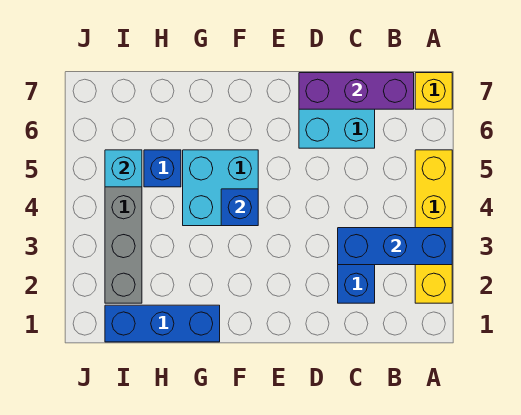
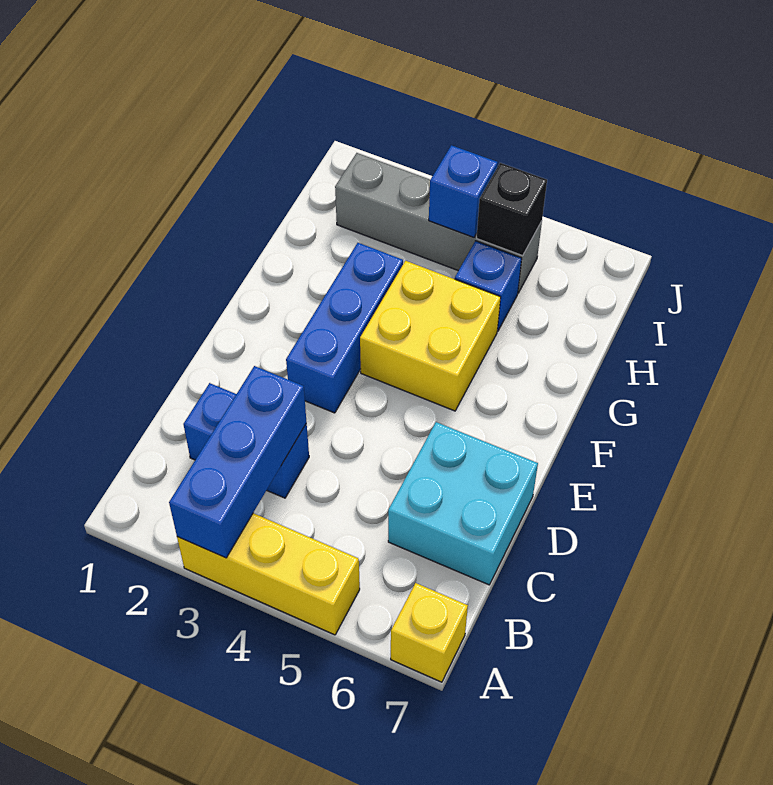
yellow brick A2:A5 level 1 -> yellow brick A3:A5 level 1
purple brick B7:D7 level 2 -> none
cyan brick F4:G5 level 1 -> yellow brick F4:G5 level 1
blue brick F4 level 2 -> blue brick I4 level 2
blue brick G1:I1 level 1 -> blue brick E3:G3 level 1
cyan brick I5 level 2 -> black brick I5 level 2

